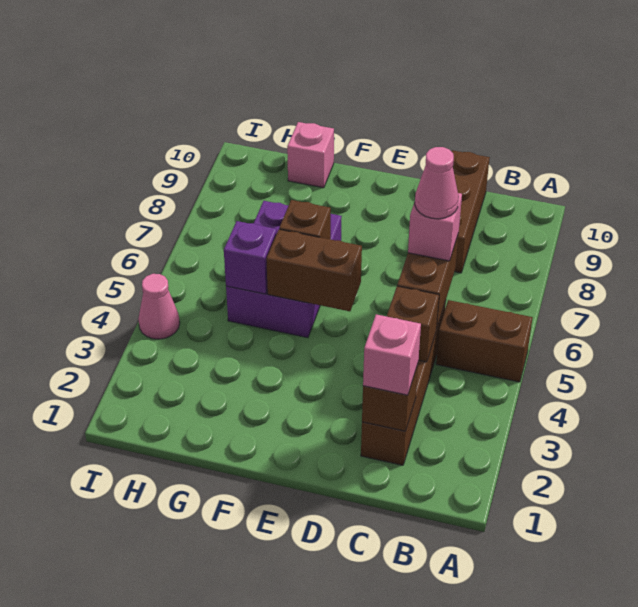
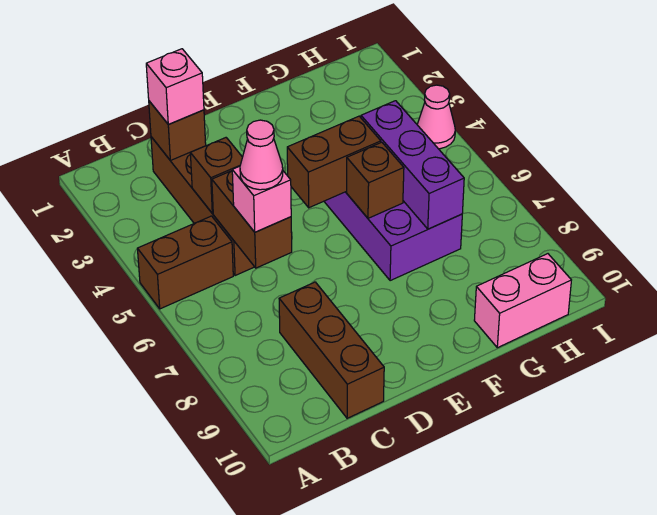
purple brick G5 level 2 -> purple brick G5:G7 level 2
pink brick G10 level 1 -> pink brick G10:H10 level 1

